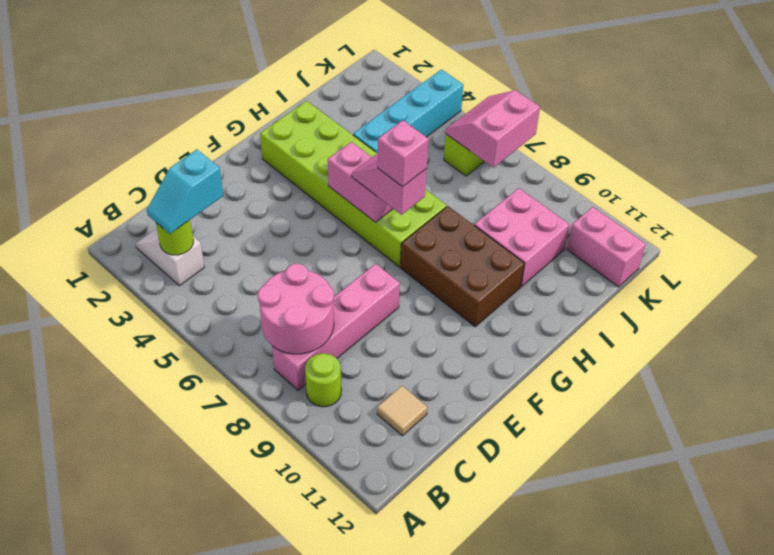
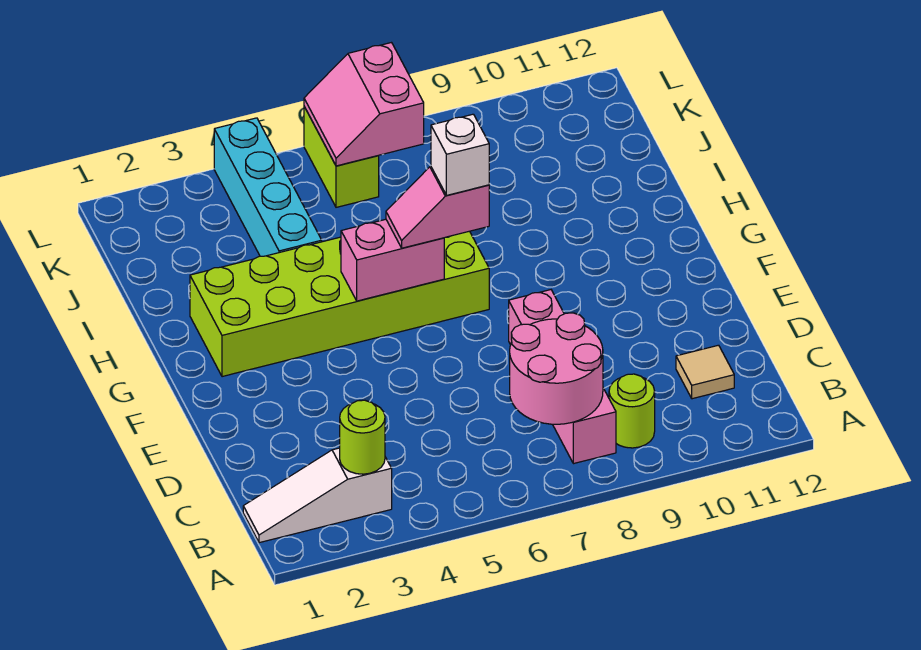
white slope B2:B3 level 1 top 3 -> white slope B1:B3 level 1 top 3
cyan slope B3:C3 level 3 top C -> none
pink brick G7 level 4 -> white brick G7 level 4
brown brick G8:H10 level 1 -> none
pink brick I9:J10 level 1 -> none
pink brick K11:K12 level 1 -> none

